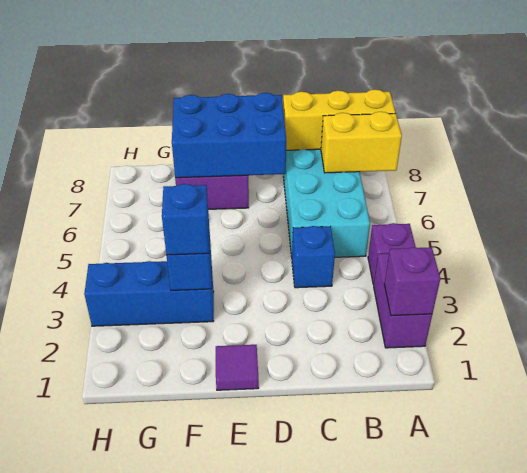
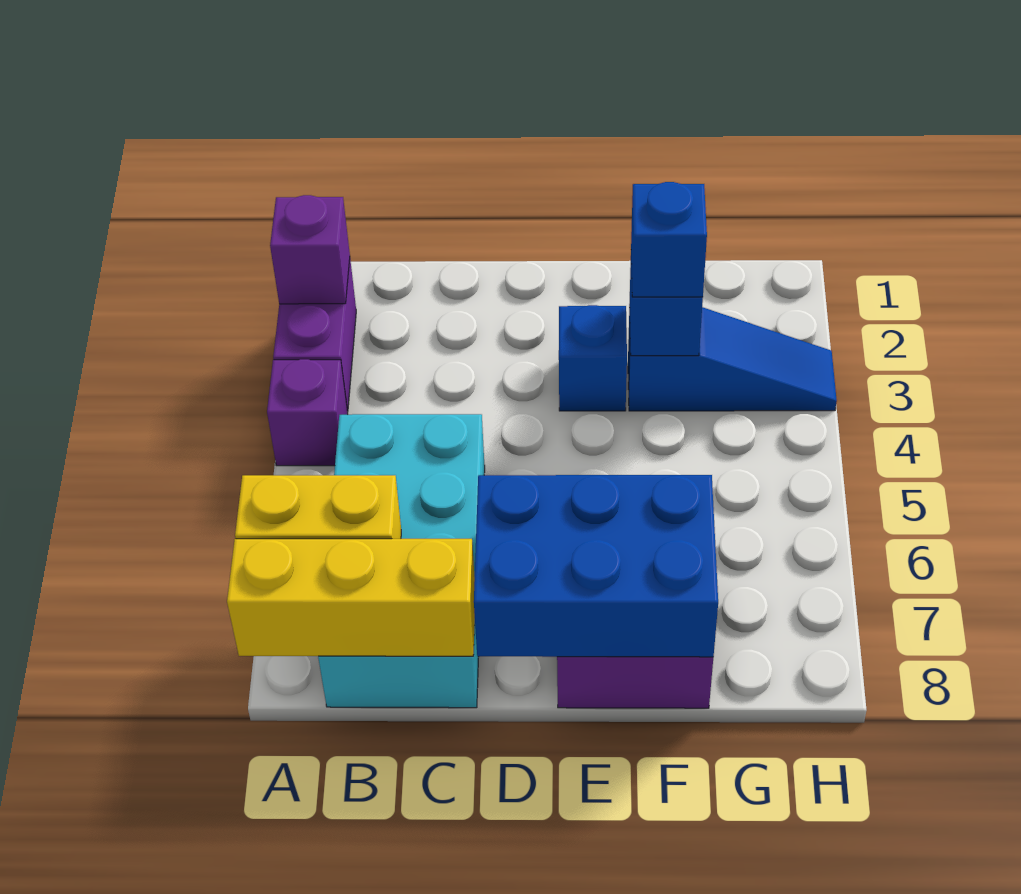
blue brick C4 level 1 -> blue brick E3 level 1
purple tile E1 level 1 -> none
blue brick F3:H3 level 1 -> blue slope F3:H3 level 1 top F

